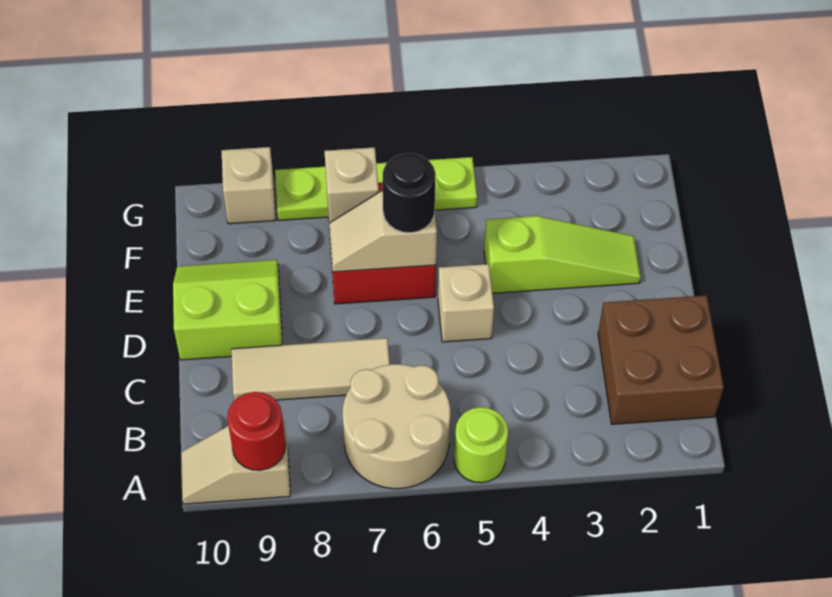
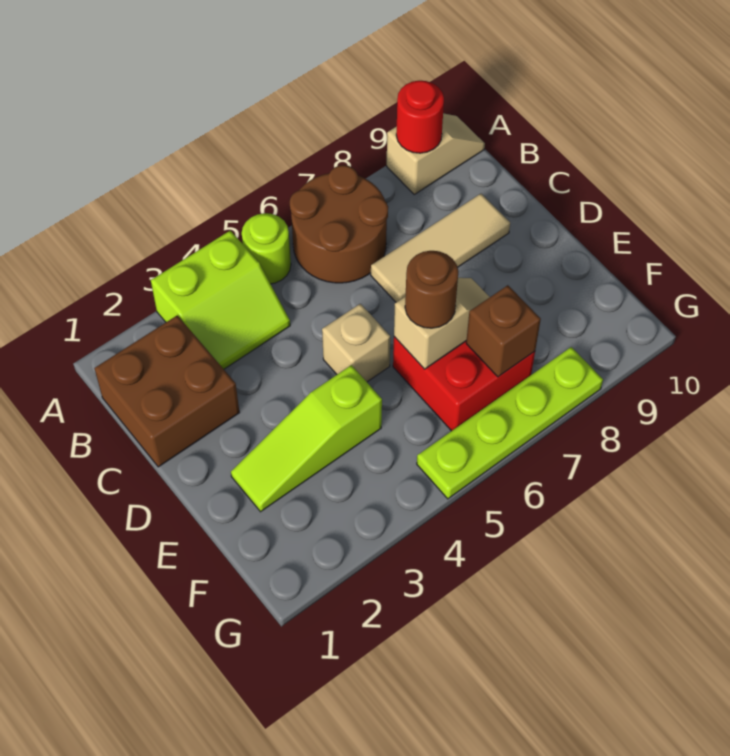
tan round brick A6:B7 level 1 -> brown round brick A6:B7 level 1
lime slope D9:E10 level 1 top D -> lime slope A3:B4 level 1 top A
black round brick E6 level 3 -> brown round brick E6 level 3
tan brick F7 level 2 -> brown brick F7 level 2
tan brick G9 level 1 -> none

